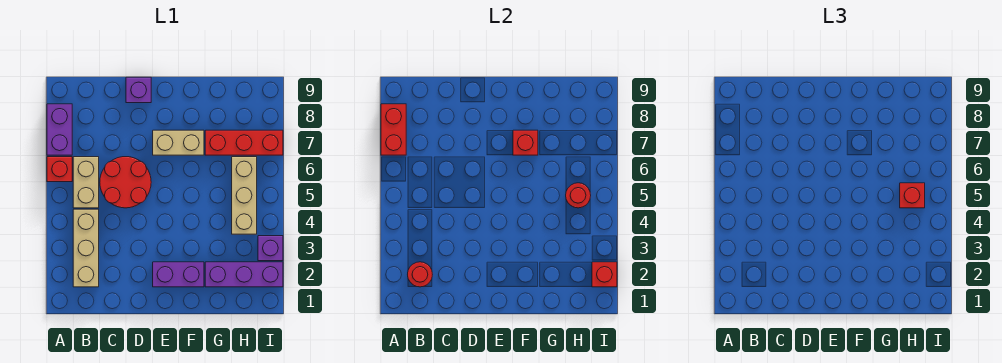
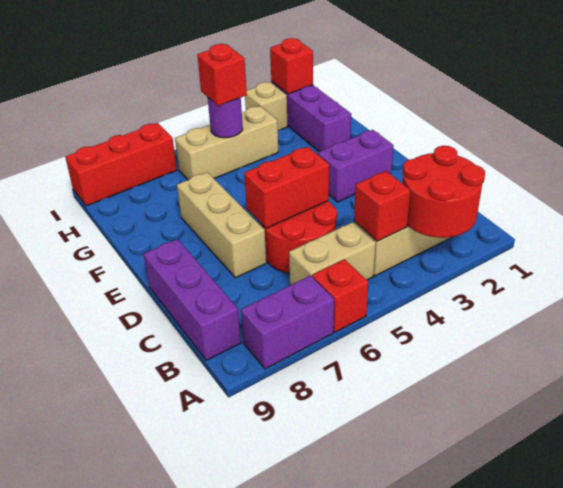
red brick A7:A8 level 2 -> red brick D5:D6 level 2
red round brick B2 level 2 -> red round brick A2:B3 level 2
purple brick D9 level 1 -> purple brick B9:D9 level 1
purple brick E2:F2 level 1 -> purple brick E2:E3 level 1
tan brick E7:F7 level 1 -> tan brick D7:F7 level 1
red brick F7 level 2 -> red brick B4 level 2
red brick G7:I7 level 1 -> red brick I7:I9 level 1
red round brick H5 level 2 -> purple round brick H5 level 2
purple brick I3 level 1 -> tan brick I3 level 1

